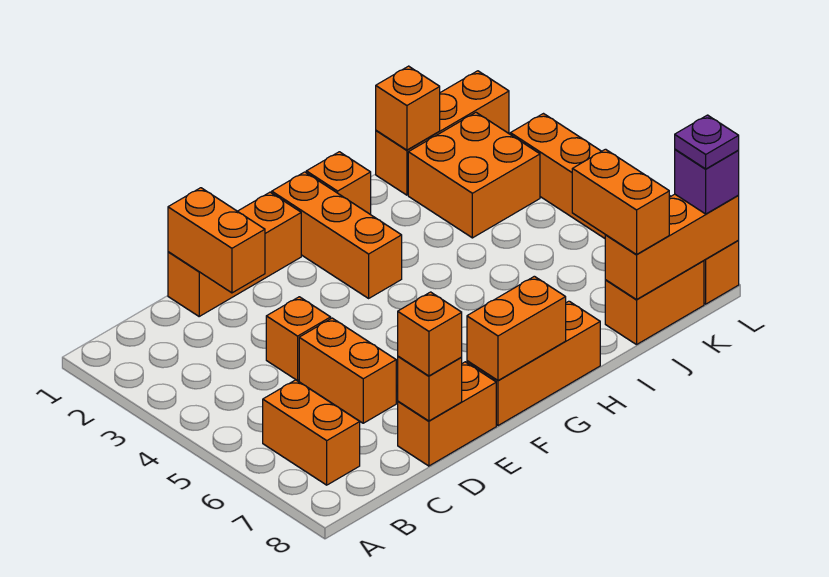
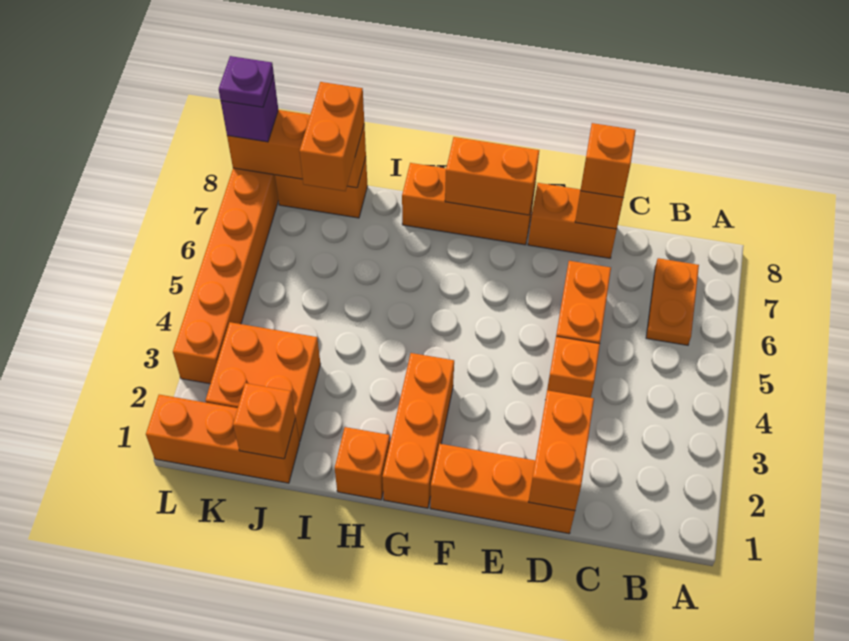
orange brick B6:B7 level 1 -> orange plate B6:B7 level 1

